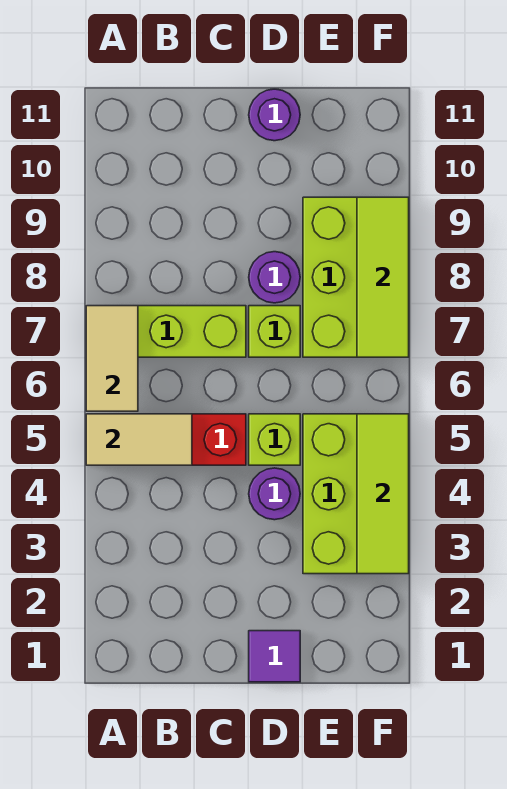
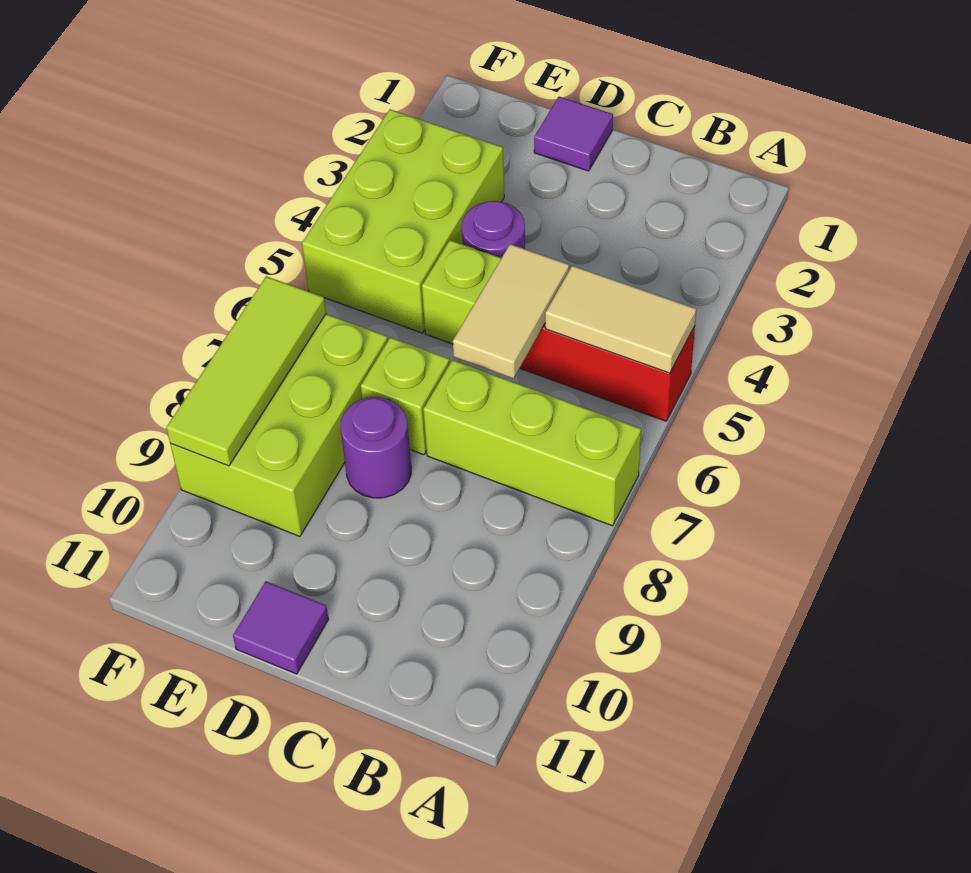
tan tile A6:A7 level 2 -> tan tile C5:C6 level 2
purple round brick D11 level 1 -> purple tile D11 level 1
lime tile F3:F5 level 2 -> none

